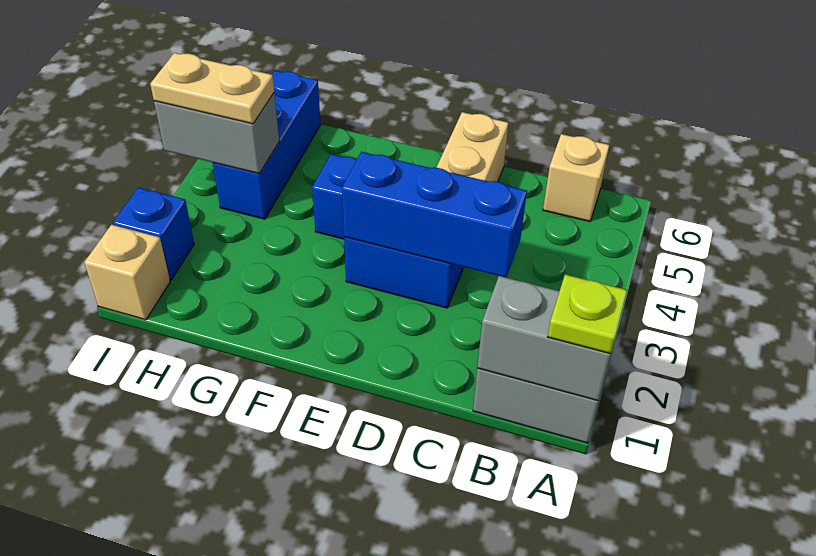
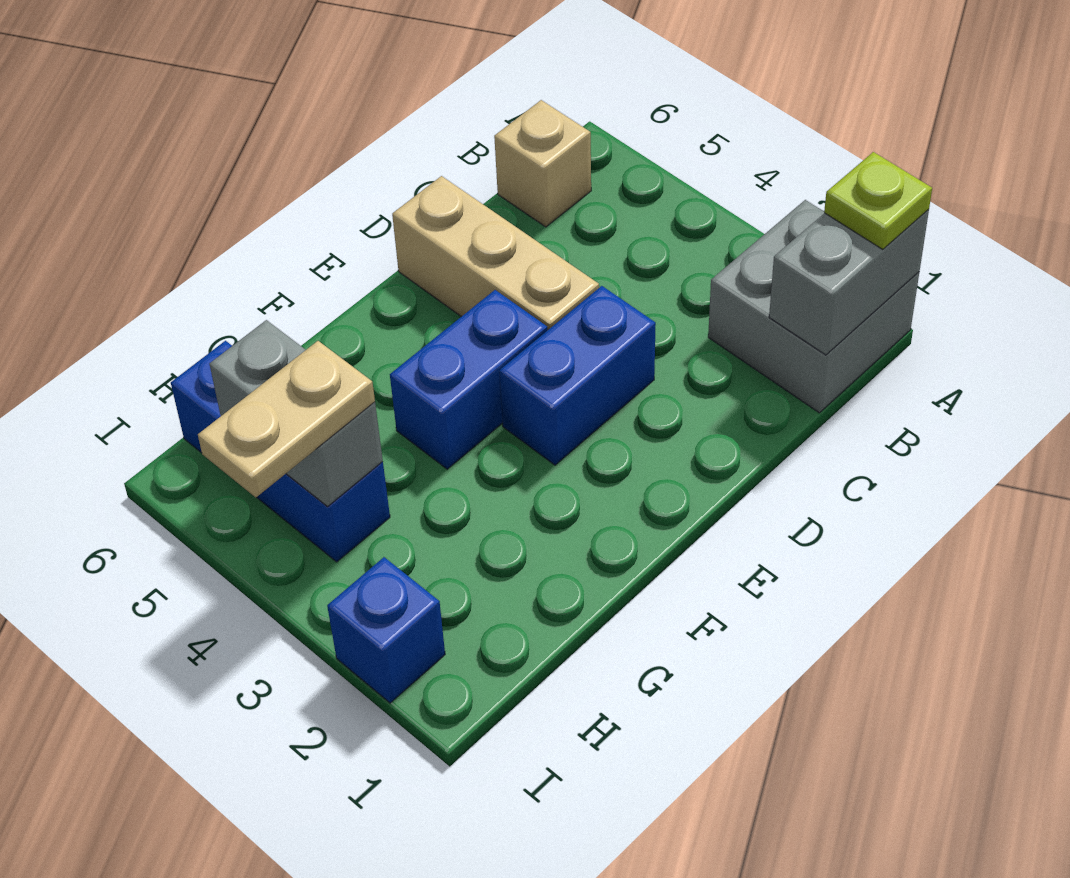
blue brick C3:E3 level 2 -> none
grey brick H4:I4 level 2 -> grey brick H4:H5 level 2
tan brick I1 level 1 -> none

